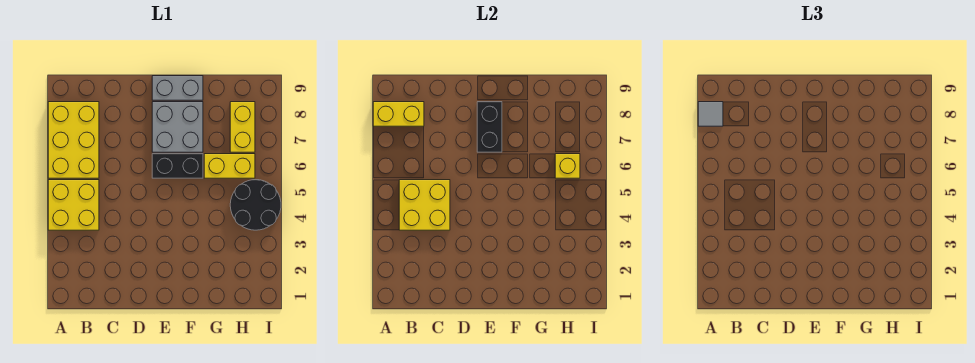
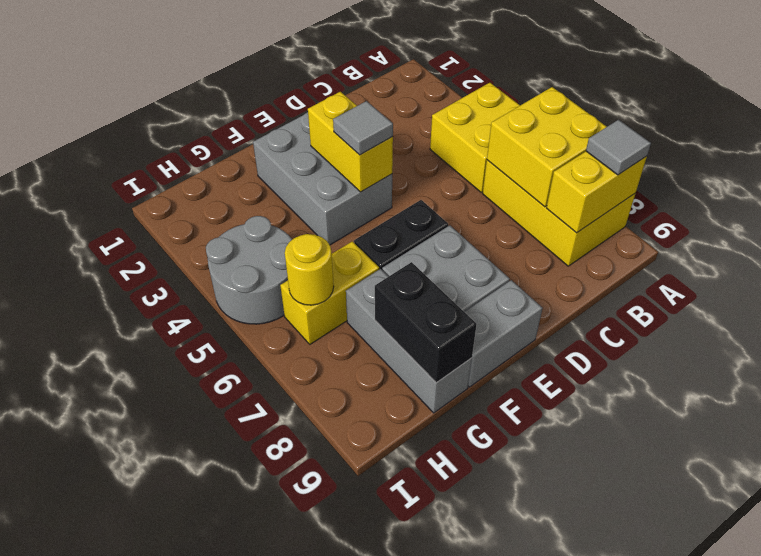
yellow brick B4:C5 level 2 -> yellow brick A6:B7 level 2
none -> grey brick E2:F4 level 1
none -> grey tile E4 level 3
black brick E7:E8 level 2 -> black brick G8:G9 level 2
none -> grey brick G7:G9 level 1
black round brick H4:I5 level 1 -> grey round brick H4:I5 level 1
yellow brick H6 level 2 -> yellow round brick H6 level 2
yellow brick H7:H8 level 1 -> yellow brick E3:E4 level 2

